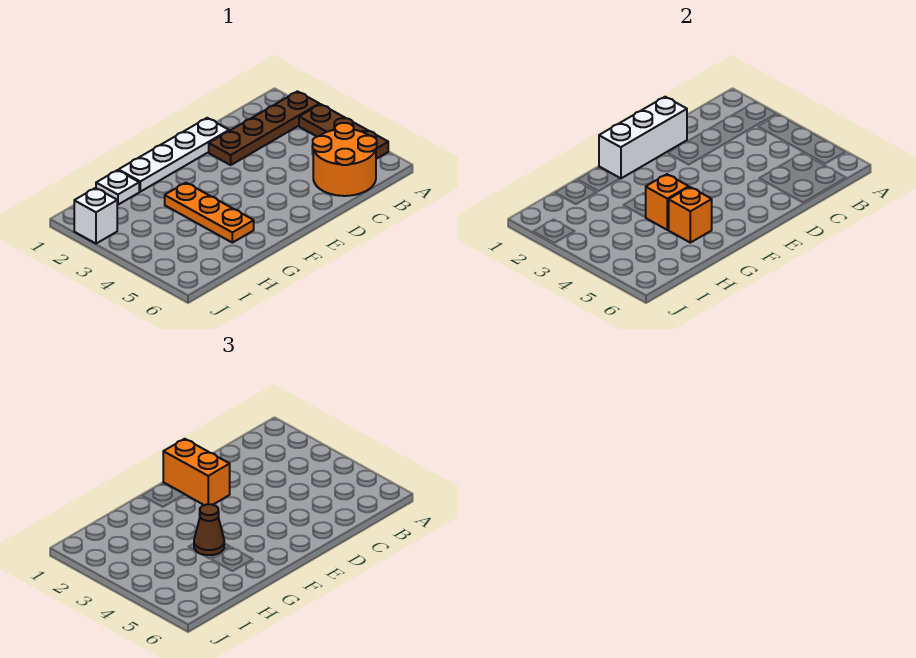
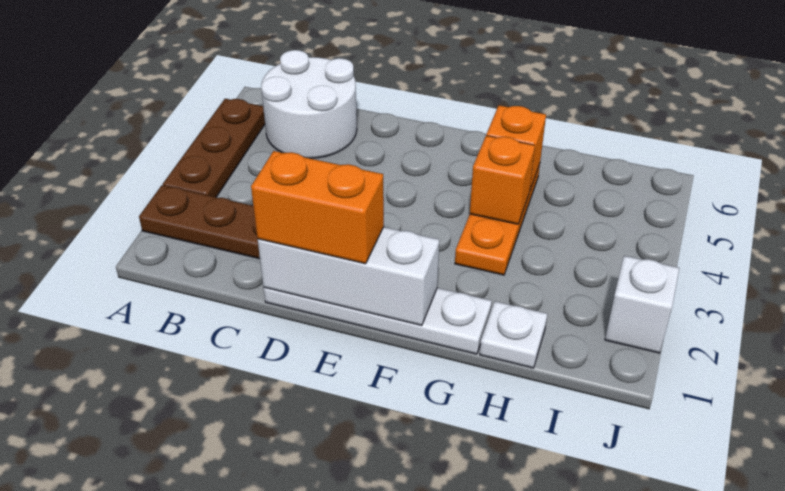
orange round brick B5:C6 level 1 -> white round brick B5:C6 level 1
orange brick E1:E2 level 3 -> orange brick D1:E1 level 3
brown cone G4 level 3 -> none

